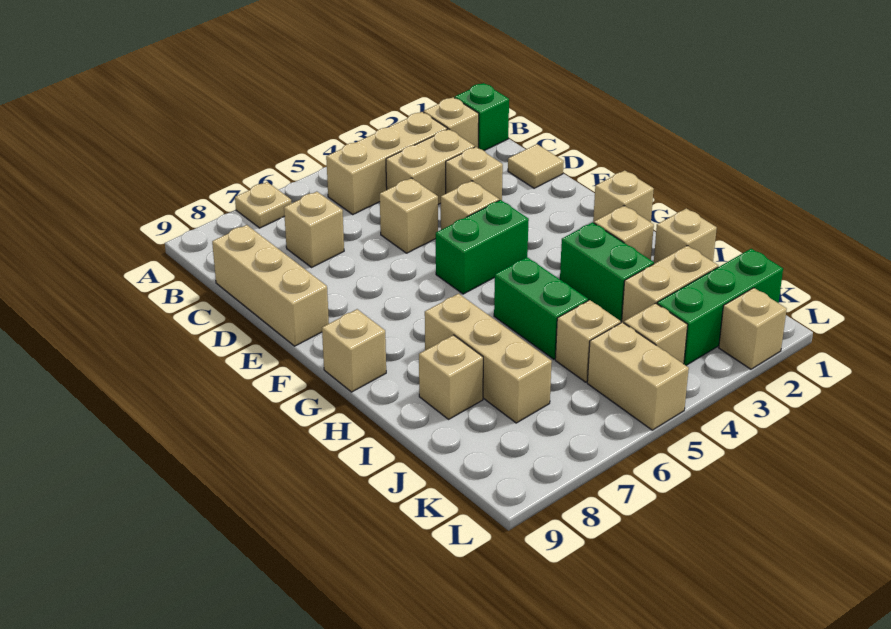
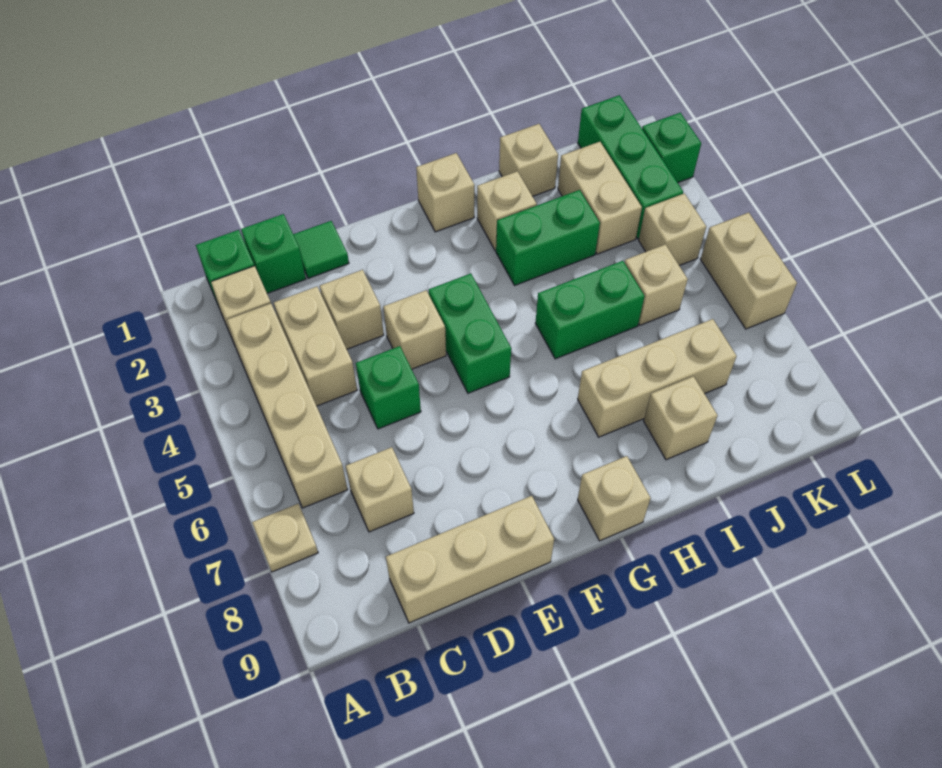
tan brick B3:B5 level 1 -> tan brick B3:B6 level 1
none -> green brick C1 level 1
tan tile D1 level 1 -> green tile D1 level 1
tan brick D5 level 1 -> green brick D5 level 1
tan brick K5:L5 level 1 -> tan brick L5:L6 level 1
tan brick L2 level 1 -> green brick L2 level 1

